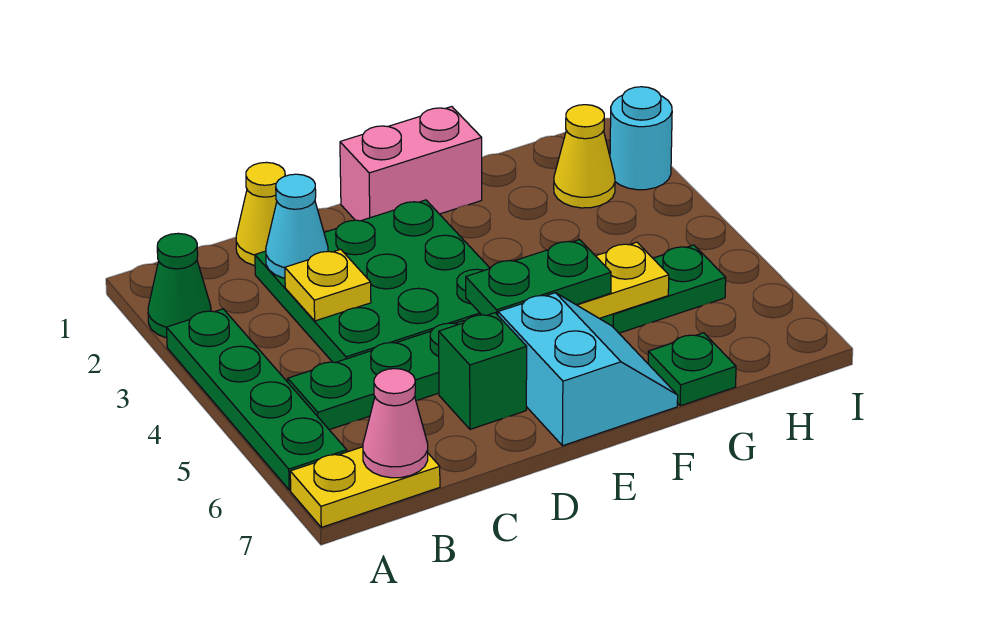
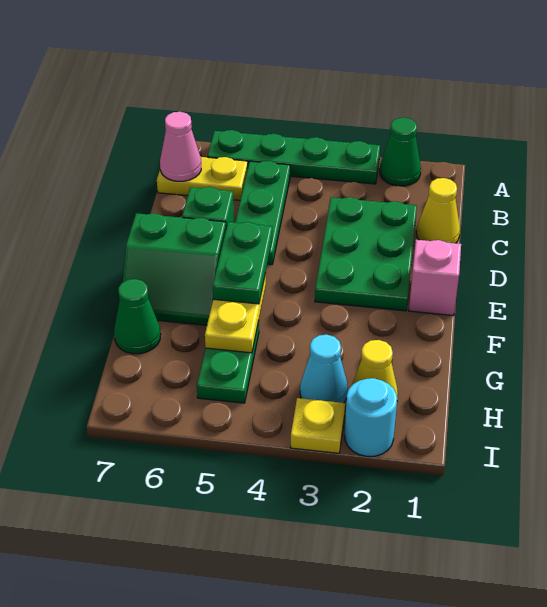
yellow plate A7:B7 level 1 -> yellow plate B6:B7 level 1
green plate C2:E4 level 1 -> green plate C2:E3 level 1
cyan cone C2 level 2 -> cyan cone H3 level 1
yellow plate C3 level 2 -> yellow plate I3 level 1
pink brick E1:F1 level 1 -> pink brick E1 level 1
cyan slope E6:F7 level 1 top E -> green slope E6:F7 level 1 top E
green plate G7 level 1 -> green cone G7 level 1

